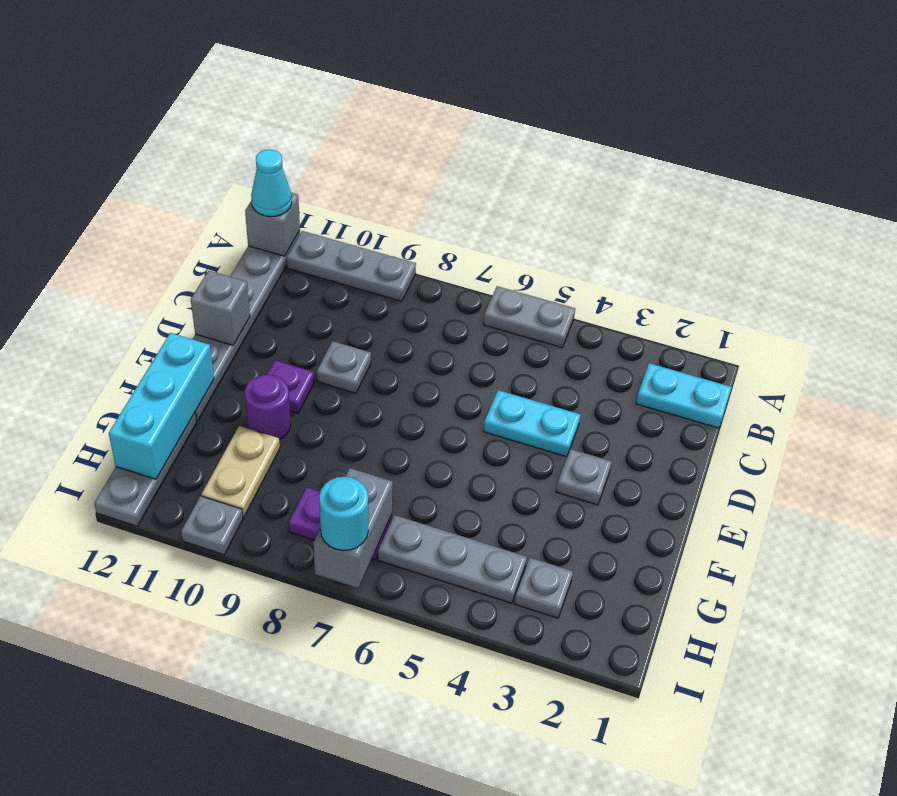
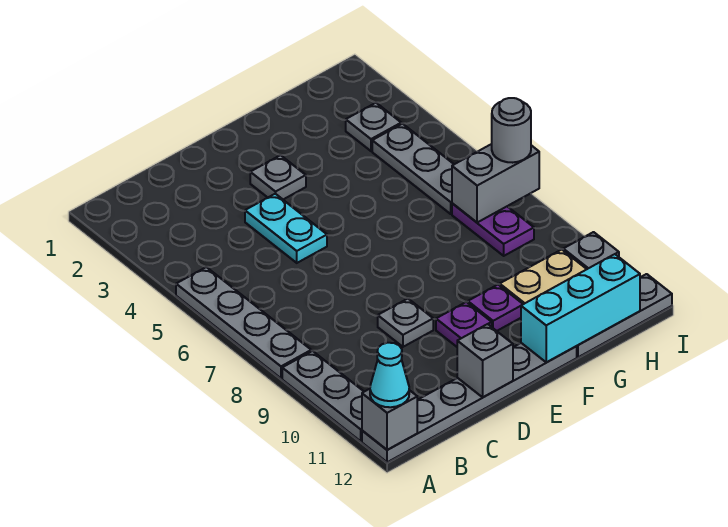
grey plate A5:A6 level 1 -> grey plate A5:A8 level 1
cyan plate B1:B2 level 1 -> none
purple round brick F10 level 1 -> purple plate F10 level 1
cyan round brick I7 level 3 -> grey round brick I7 level 3

